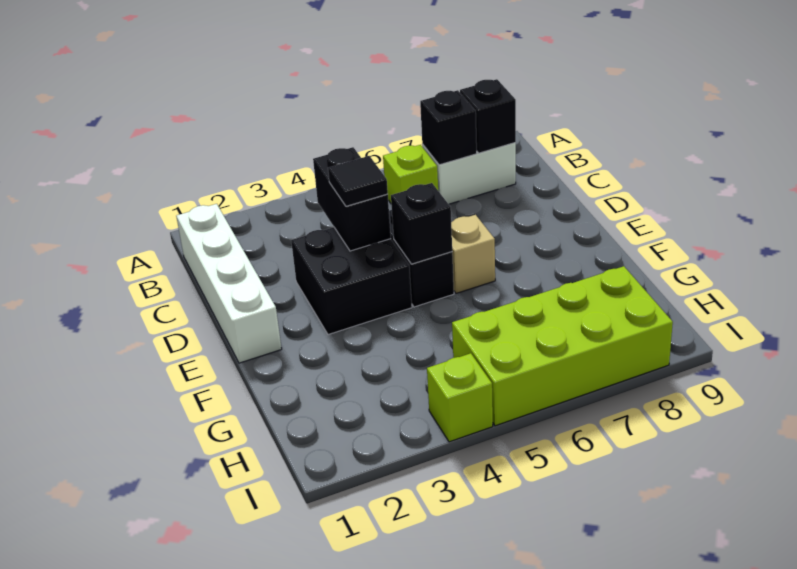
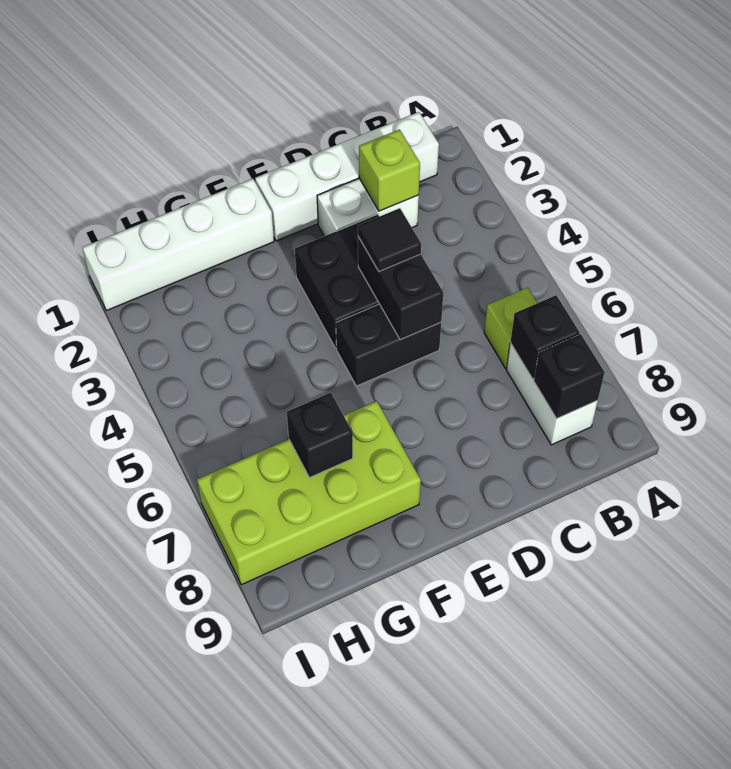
none -> white brick C2:D2 level 1
black brick C4:D4 level 2 -> black brick D4:D5 level 2
black brick E5 level 2 -> black brick G7 level 2
tan brick E6 level 1 -> none
none -> white brick F1:I1 level 1
lime brick H5:I8 level 1 -> lime brick F7:I8 level 1
lime brick I4 level 1 -> lime brick C2 level 2

